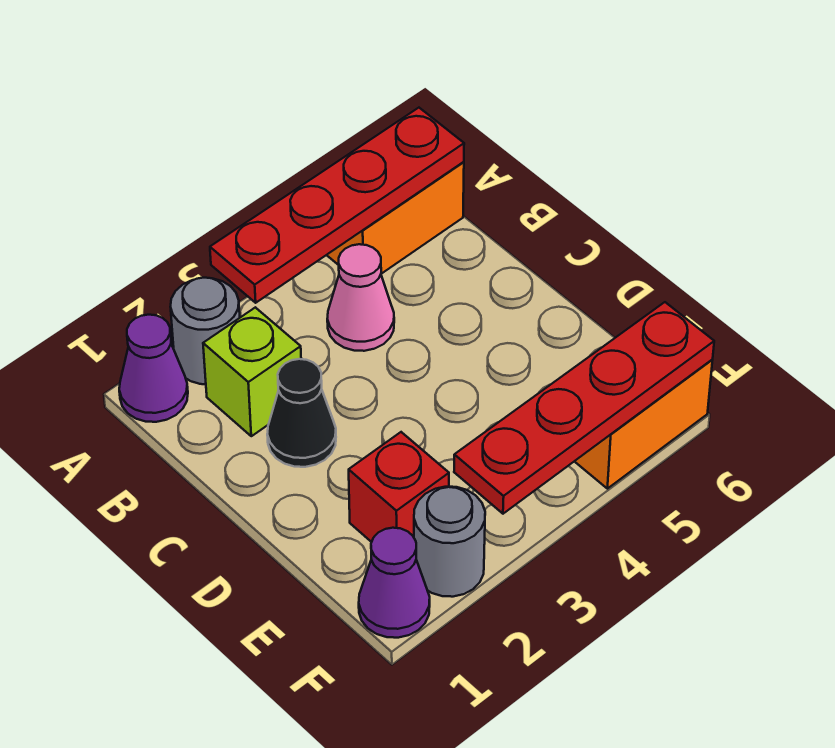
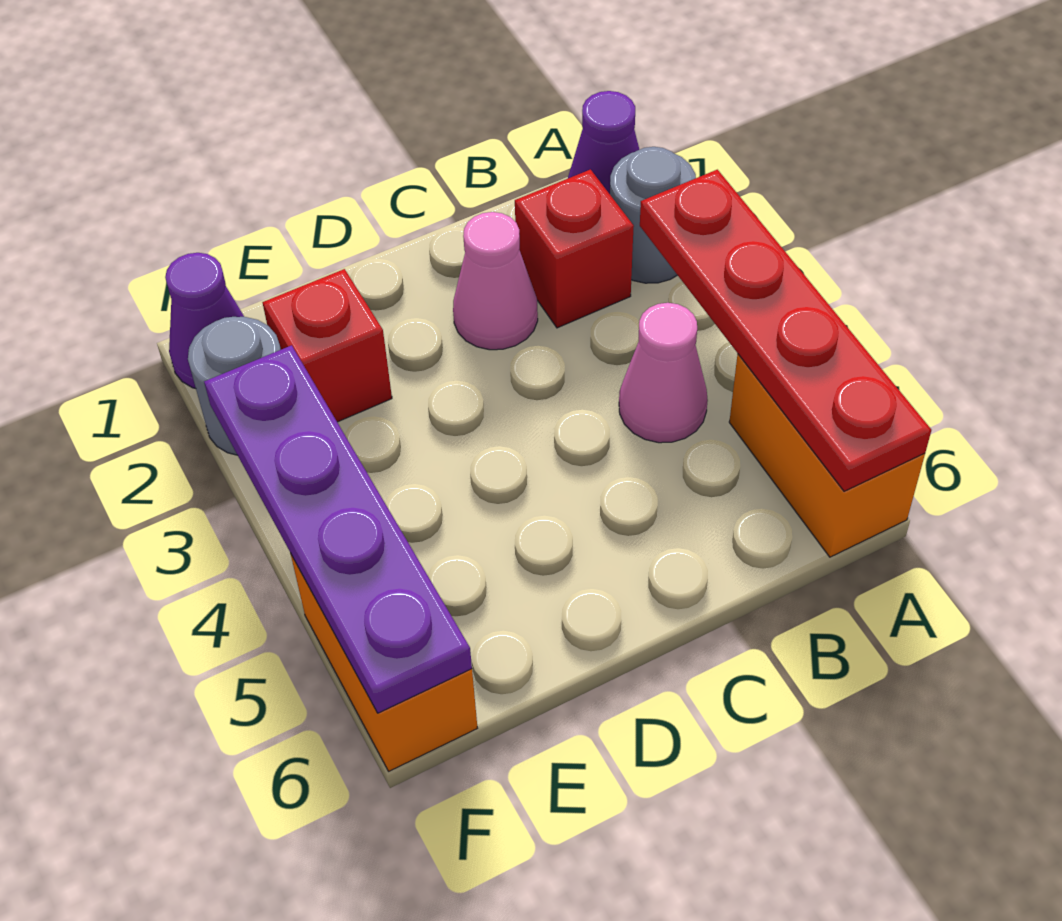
lime brick B2 level 1 -> red brick B2 level 1
black cone C2 level 1 -> pink cone C2 level 1
red plate F3:F6 level 2 -> purple plate F3:F6 level 2

